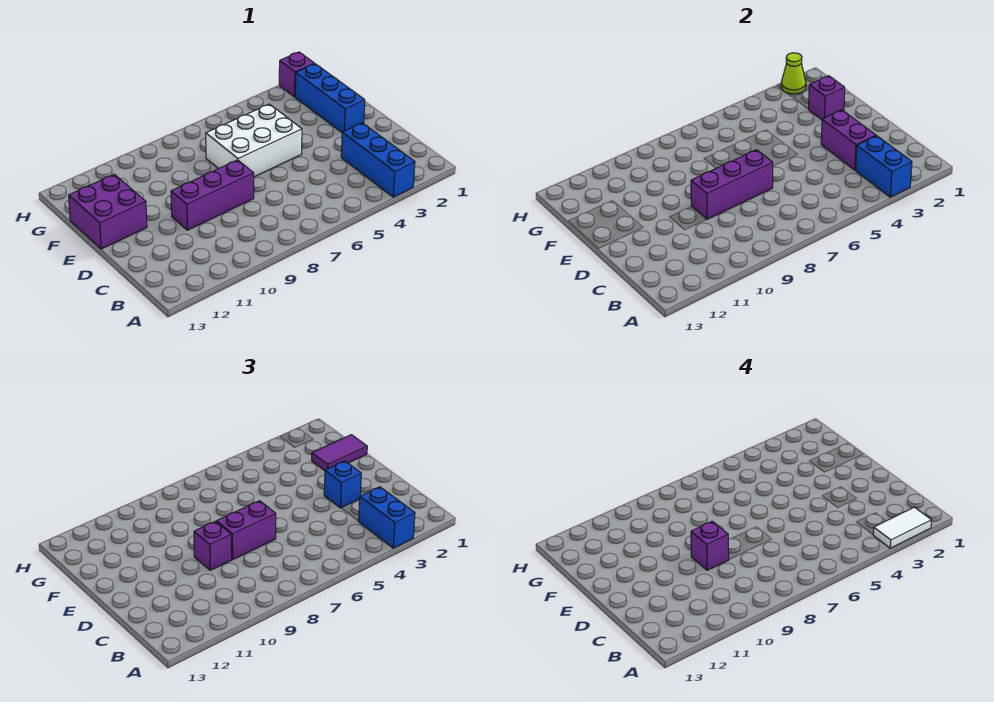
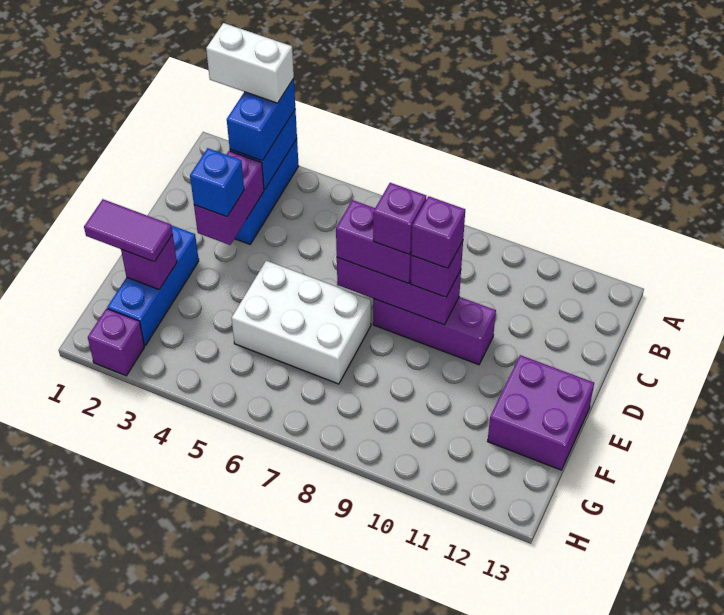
white tile A2:A3 level 4 -> white brick A2:A3 level 4
none -> purple brick D8 level 4
lime cone H2 level 2 -> none

